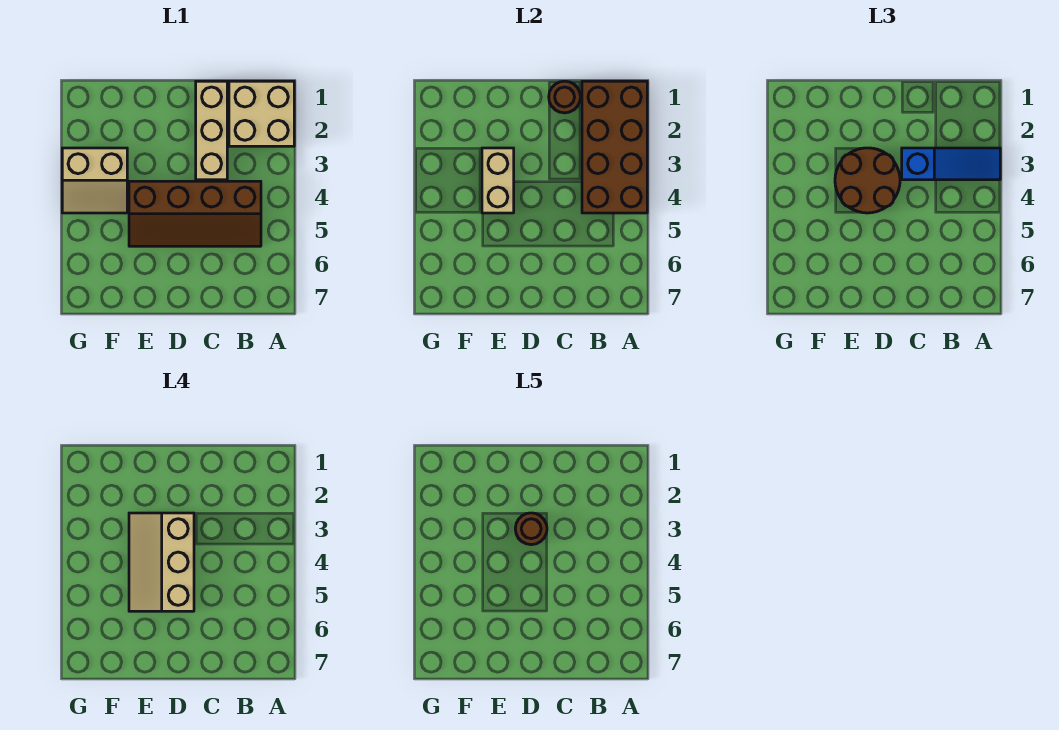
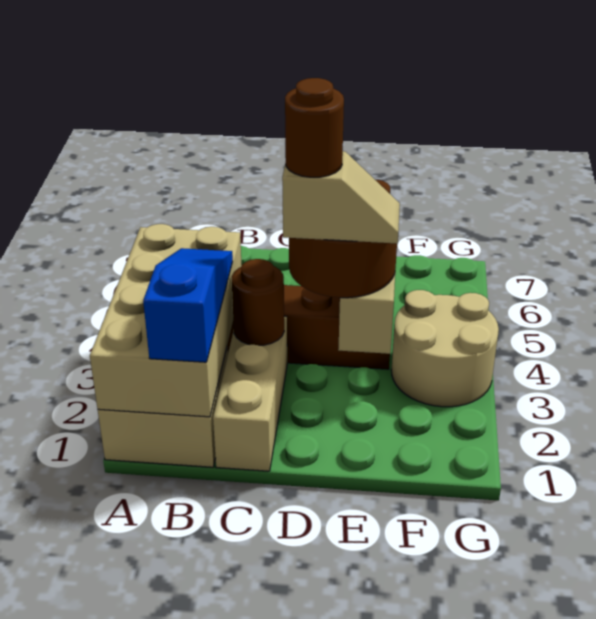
brown brick A1:B4 level 2 -> tan brick A1:B4 level 2
blue slope A3:C3 level 3 top C -> blue slope B1:B3 level 3 top 1
brown round brick C1 level 2 -> brown round brick C3 level 2
tan slope D3:E5 level 4 top D -> tan slope D3:E3 level 4 top D
tan slope F3:G4 level 1 top 3 -> tan round brick F3:G4 level 1

